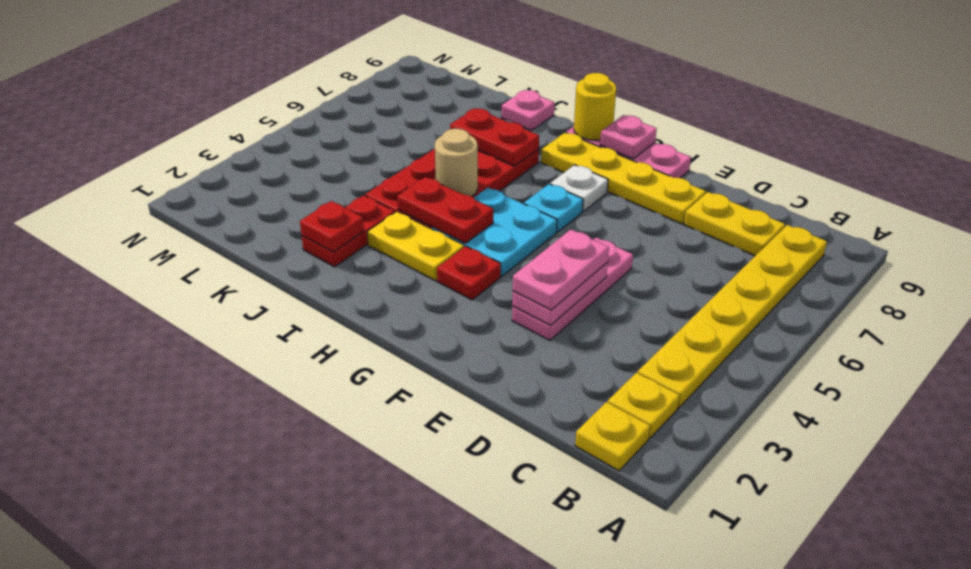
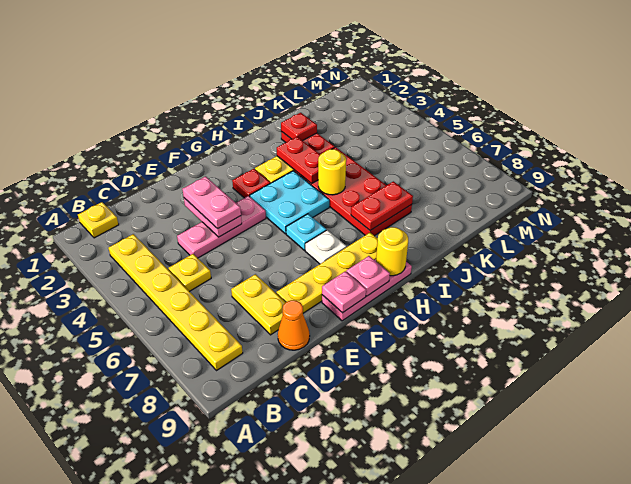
yellow plate B2 level 1 -> yellow plate C5 level 1
yellow plate C8:D8 level 1 -> yellow plate D7:D8 level 1
none -> orange cone D9 level 1
pink plate E3:E5 level 1 -> pink plate D4:F4 level 1
red plate H4:I4 level 2 -> red plate I3:I4 level 2
tan round brick I5 level 2 -> yellow round brick I5 level 2
pink plate J9 level 1 -> pink plate F9 level 2

